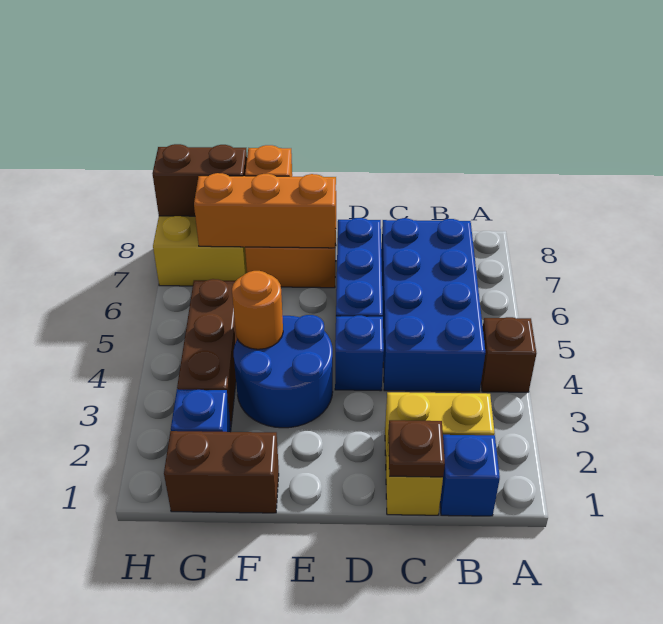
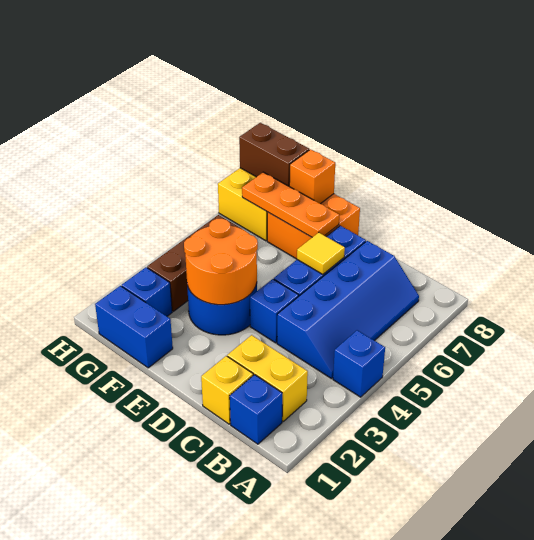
brown brick A4 level 1 -> blue brick A4 level 1
blue brick B4:C7 level 1 -> blue slope B4:C7 level 1 top C
brown plate C1 level 2 -> none
none -> yellow tile D6 level 2
orange brick E7:G7 level 2 -> orange plate E7:G7 level 2
brown brick F1:G1 level 1 -> blue brick F1:G1 level 1
orange round brick F4 level 2 -> orange round brick E3:F4 level 2

